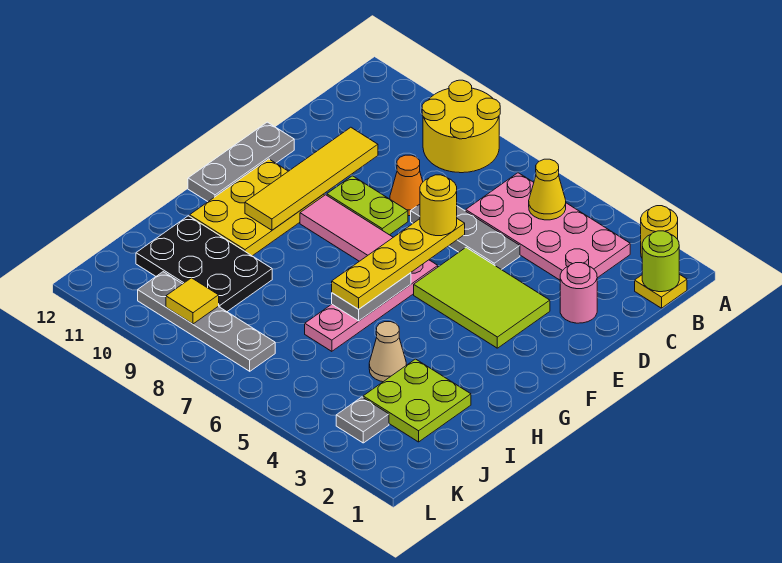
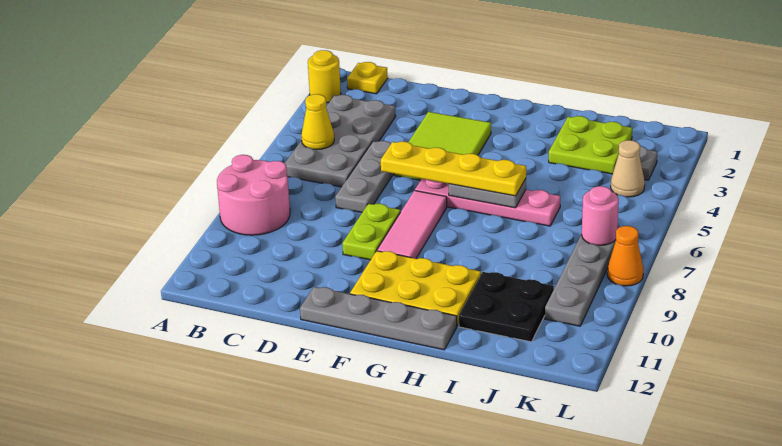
yellow round brick A8:B9 level 1 -> pink round brick A8:B9 level 1
lime round brick B1 level 2 -> none
pink plate B3:C6 level 1 -> grey plate B3:C6 level 1
pink round brick D2 level 1 -> pink round brick K7 level 2
orange cone D8 level 1 -> orange cone L8 level 1
yellow tile D10:G10 level 2 -> none
yellow round brick E6 level 4 -> none
grey plate E12:G12 level 1 -> grey plate E12:H12 level 1
tan cone I4 level 1 -> tan cone K4 level 1
black plate I9:J11 level 1 -> black plate I10:J11 level 1
yellow tile K9 level 2 -> none

